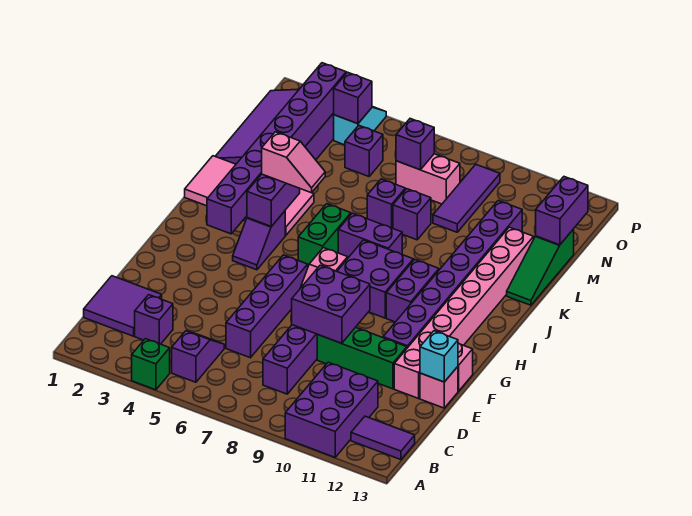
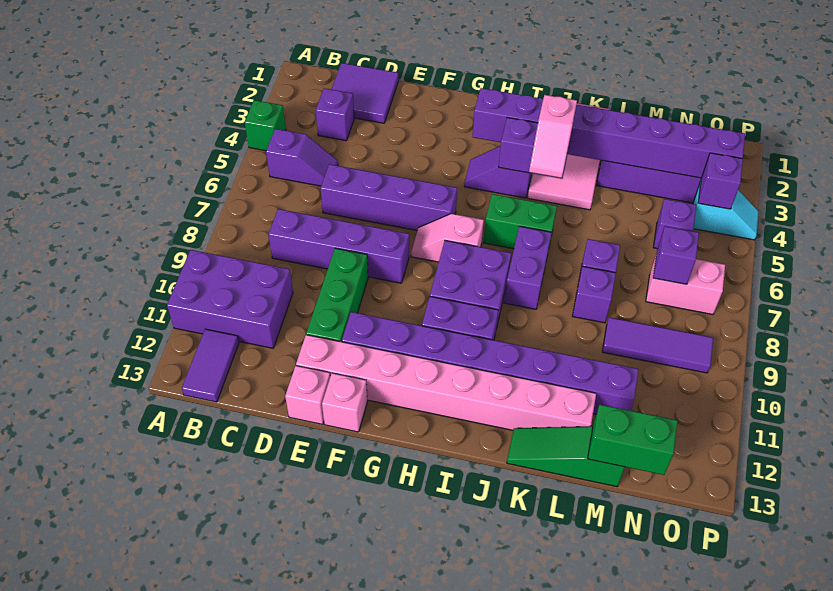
purple brick E8:F9 level 2 -> none
cyan brick E13 level 2 -> none
purple brick M13:N13 level 2 -> green brick M13:N13 level 2
pink brick N7:N8 level 1 -> pink brick N7:O7 level 1

